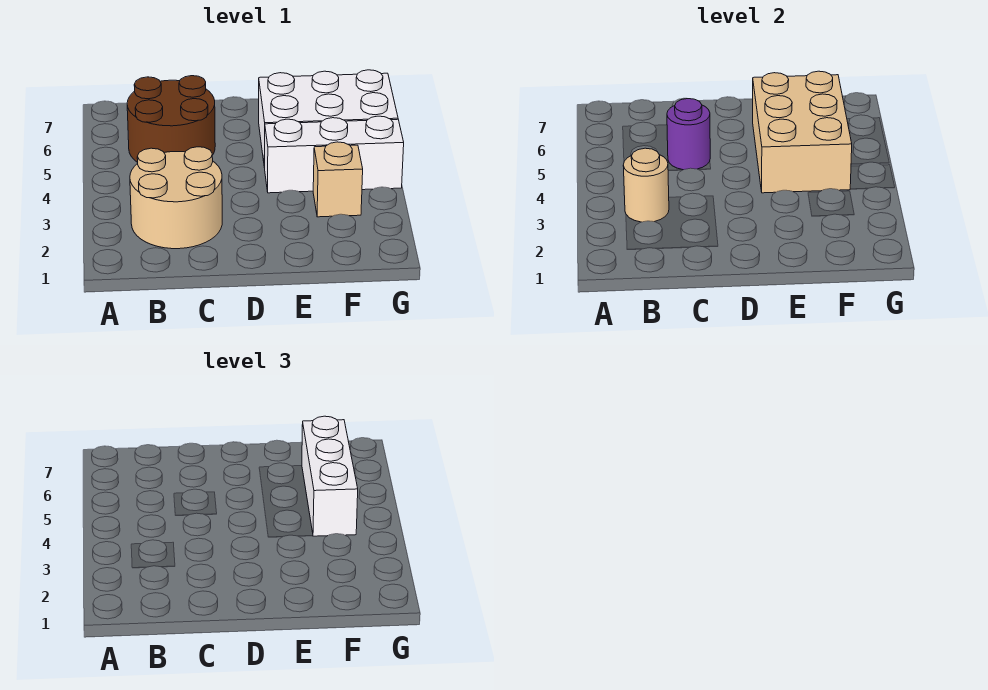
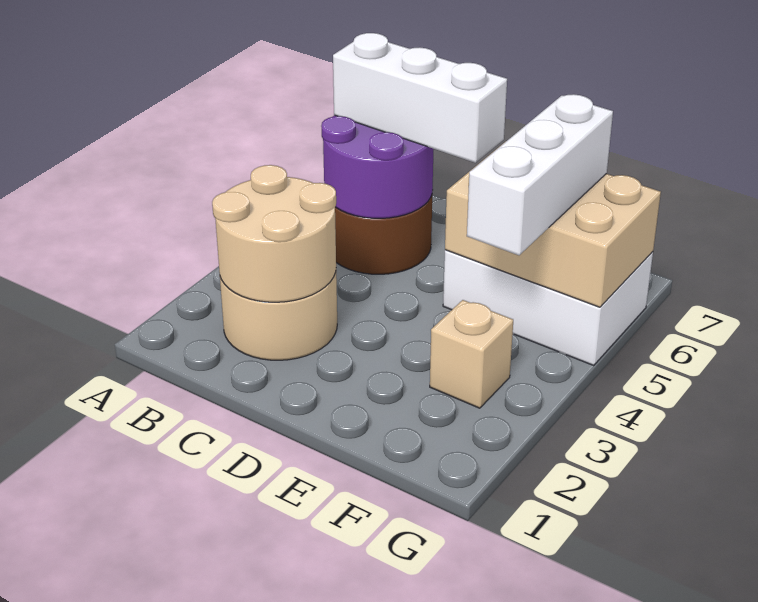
tan round brick B3 level 2 -> tan round brick B2:C3 level 2
purple round brick C5 level 2 -> purple round brick B5:C6 level 2
white brick E4:G4 level 1 -> white brick B6:D6 level 3
tan brick E4:F6 level 2 -> tan brick E5:G6 level 2

